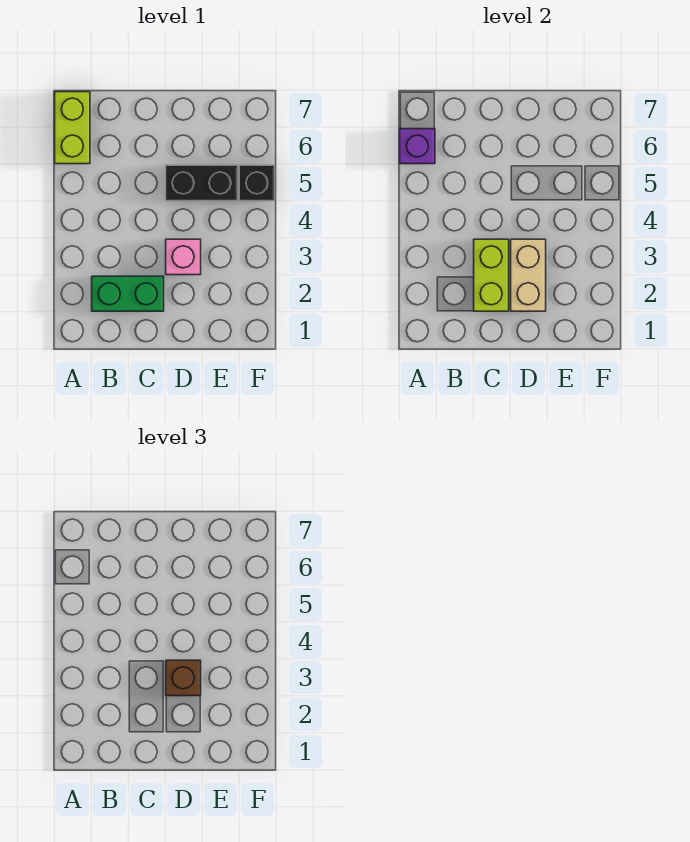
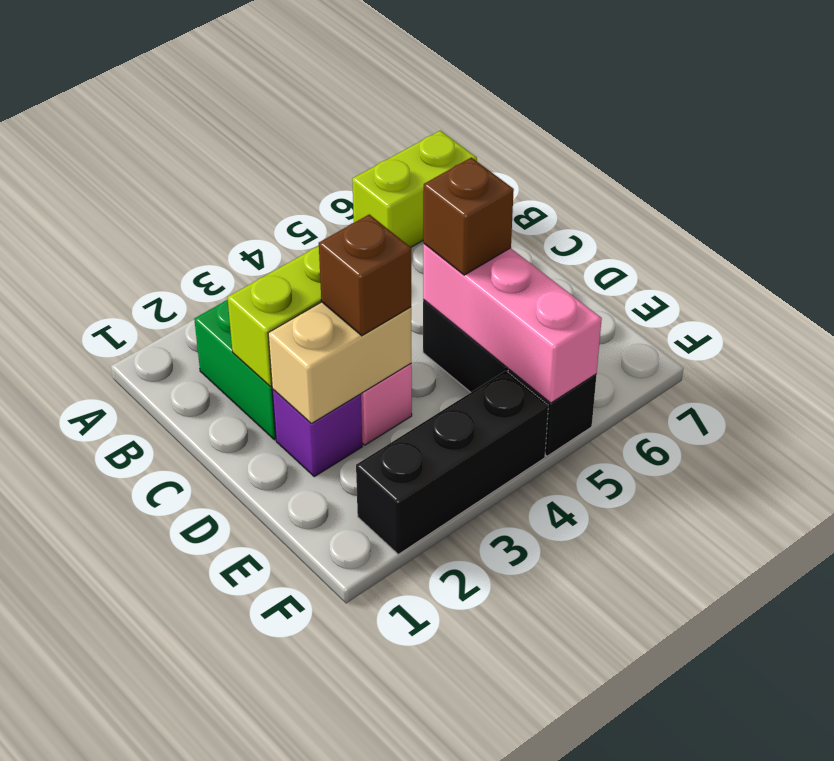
purple brick A6 level 2 -> purple brick D2 level 1
none -> pink brick D5:F5 level 2
none -> brown brick D5 level 3
none -> black brick F2:F4 level 1

